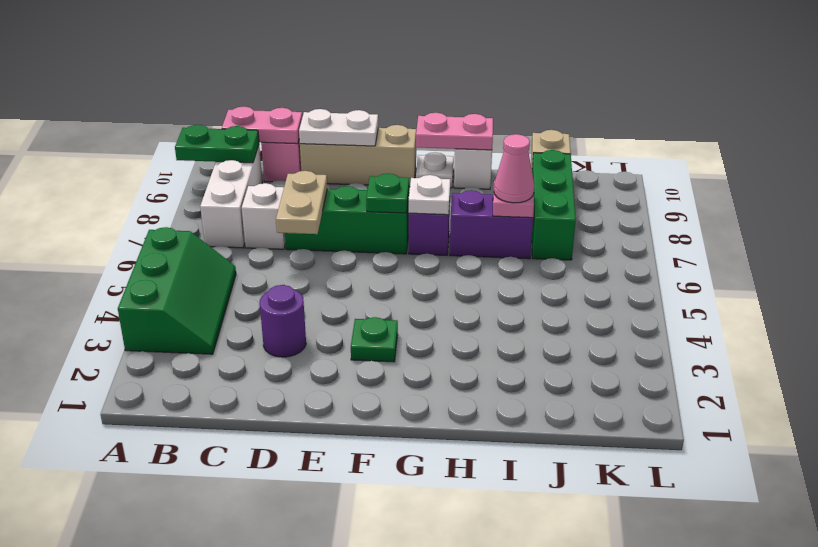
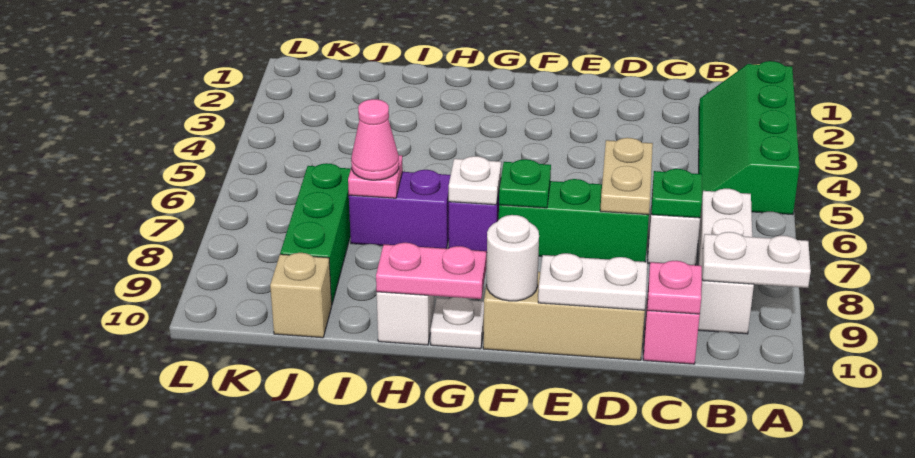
green slope A3:B5 level 1 top A -> green slope A2:B5 level 1 top A
green plate A9:B9 level 2 -> white plate A9:B9 level 2
pink plate B10:C10 level 2 -> pink plate C10 level 2
purple round brick D3 level 1 -> none
green plate F3 level 1 -> green plate C7 level 2
none -> white round brick F10 level 2

